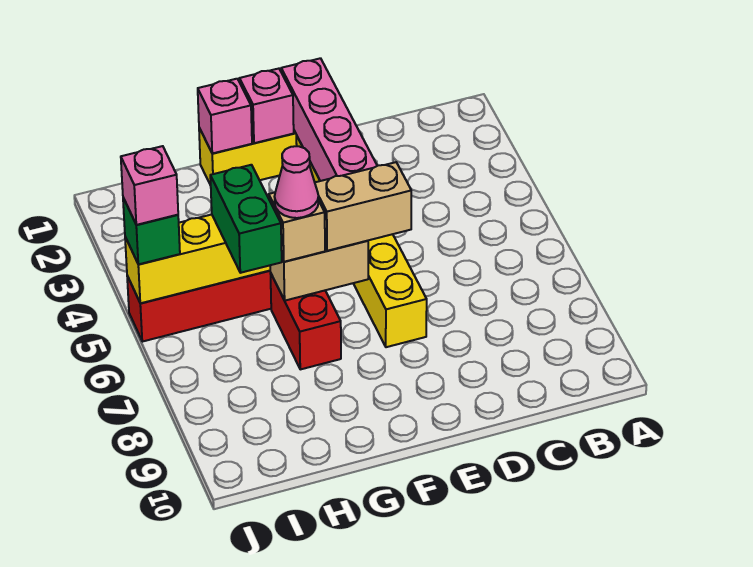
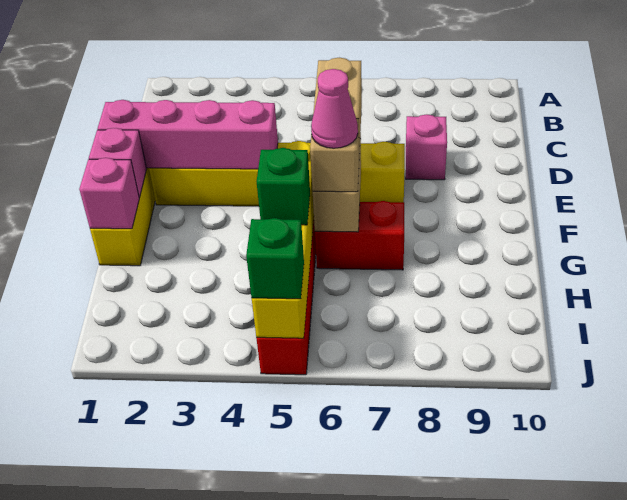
green brick H5:H6 level 3 -> green brick H5 level 3
pink brick J5 level 4 -> pink brick D8 level 1

